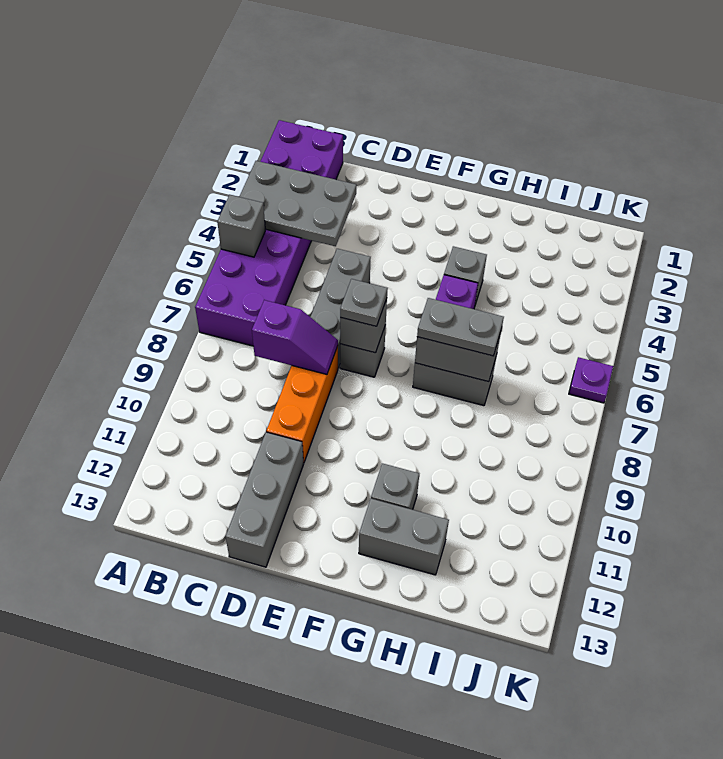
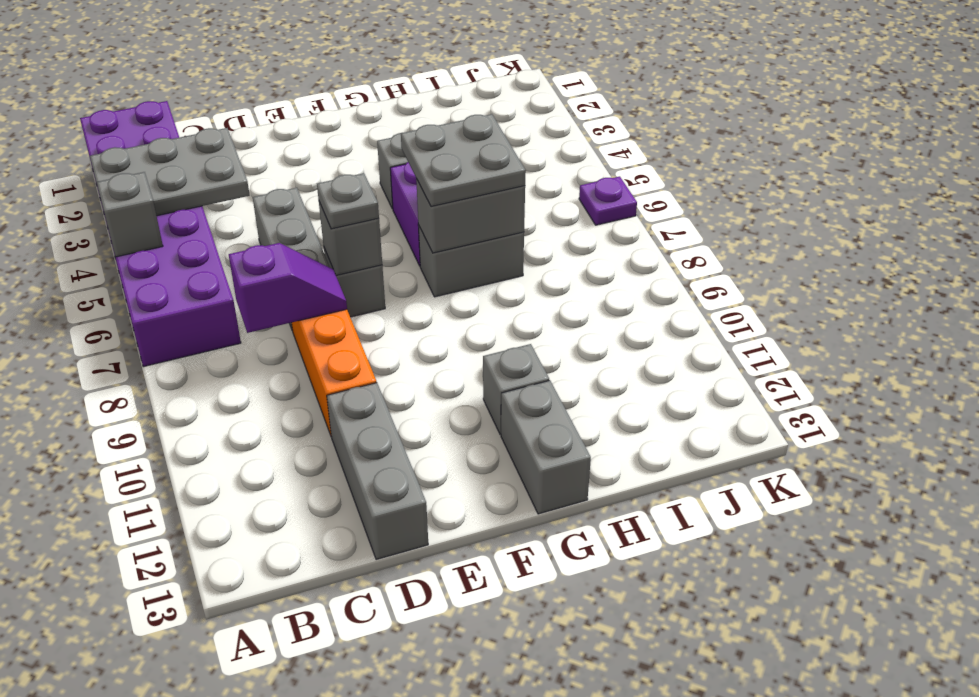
grey plate G7:H7 level 3 -> grey plate G6:H7 level 3
grey brick G12:H12 level 1 -> grey brick G12:G13 level 1

